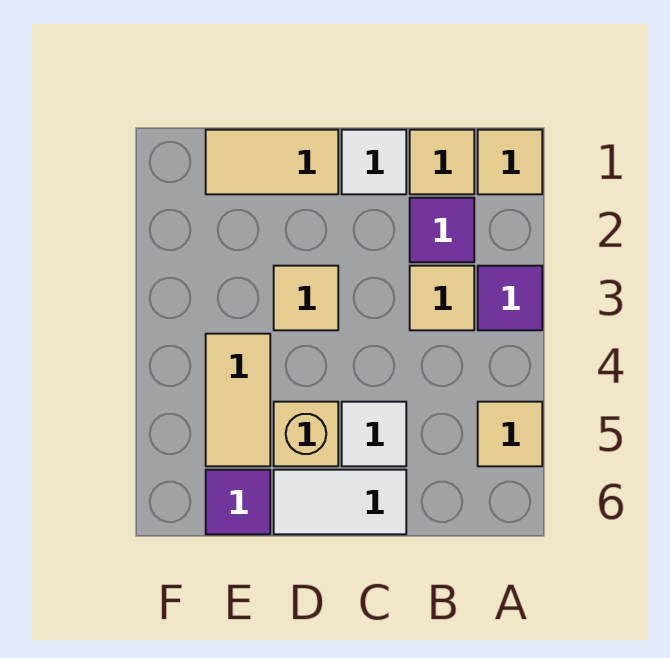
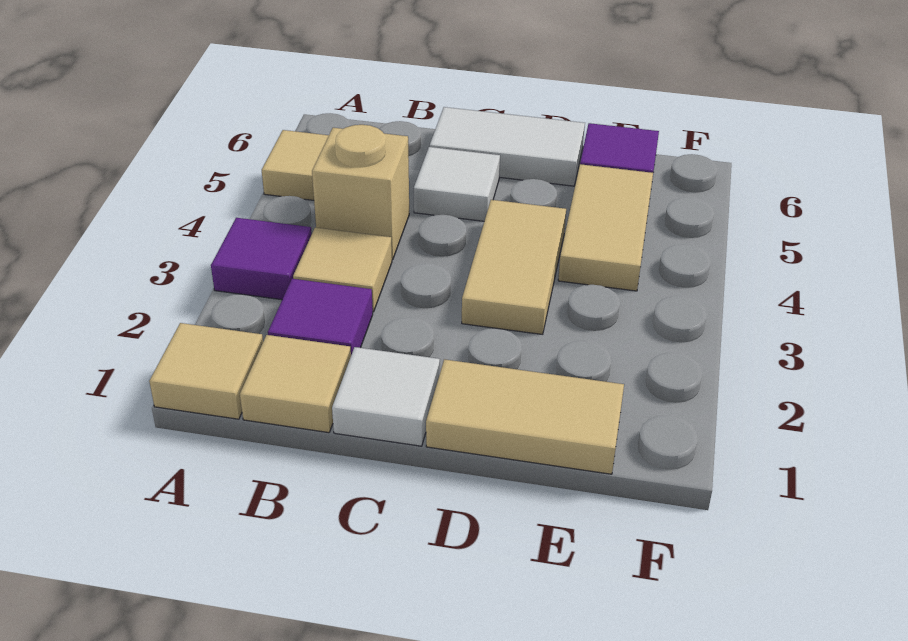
tan tile D3 level 1 -> tan tile D3:D4 level 1
tan brick D5 level 1 -> tan brick B4 level 1

